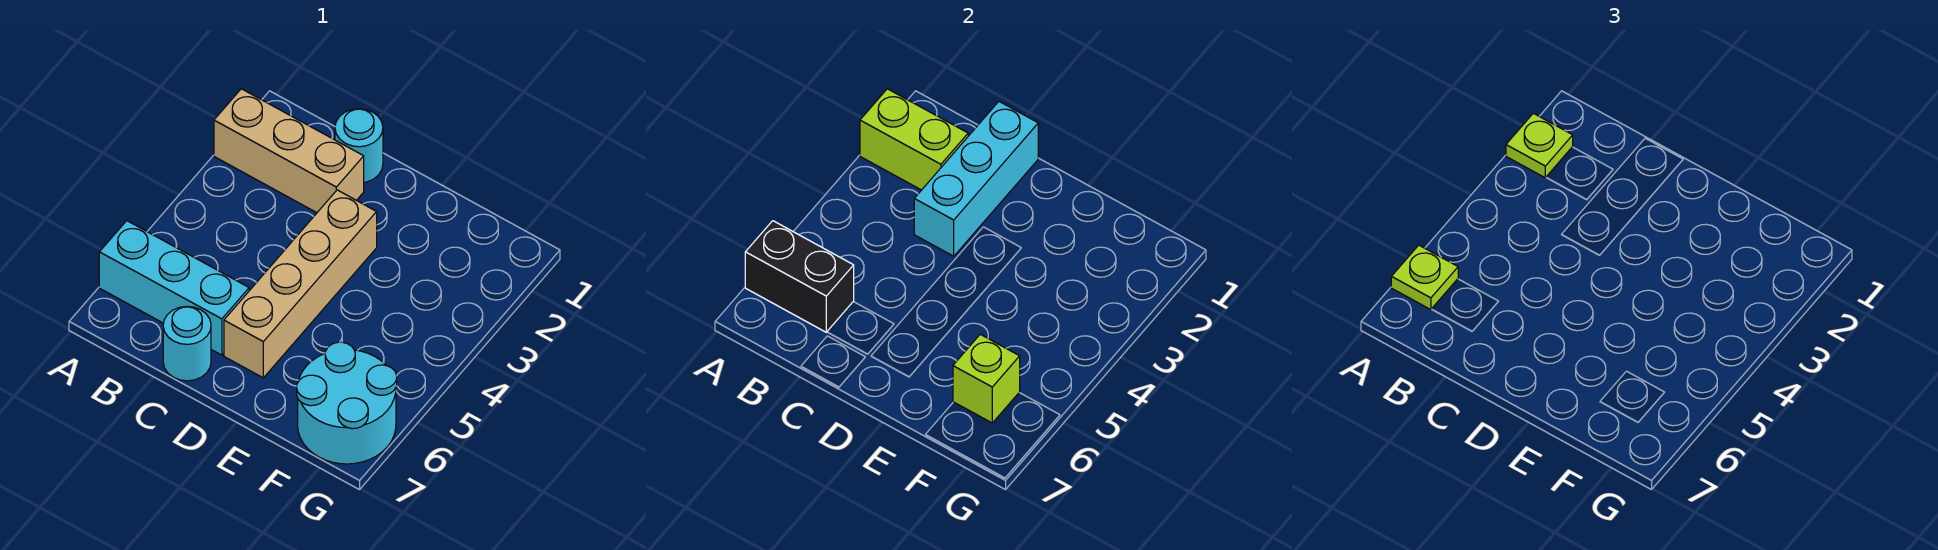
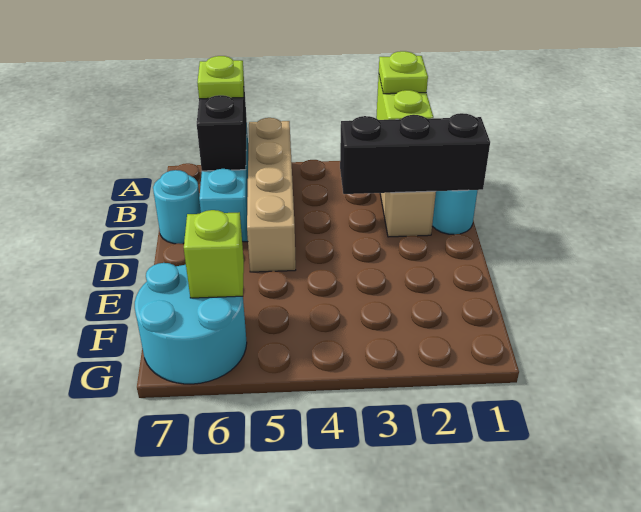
cyan brick C1:C3 level 2 -> black brick C1:C3 level 2
tan brick D3:D6 level 1 -> tan brick A5:D5 level 1

